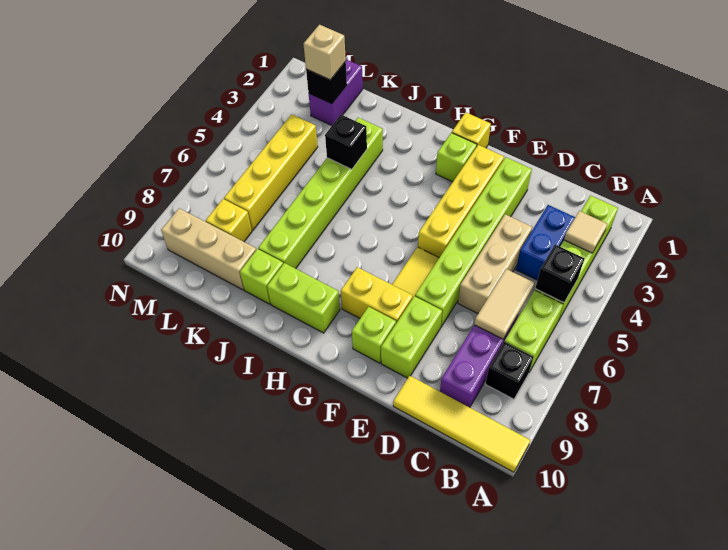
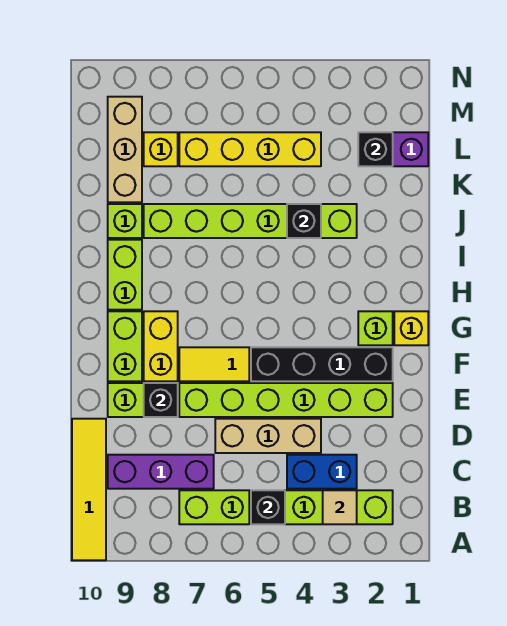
black brick B8 level 1 -> black brick E8 level 2
tan tile C6:C7 level 2 -> none
yellow brick F2:F5 level 1 -> black brick F2:F5 level 1
lime brick F9 level 1 -> lime brick F9:G9 level 1
tan brick L2 level 3 -> none

